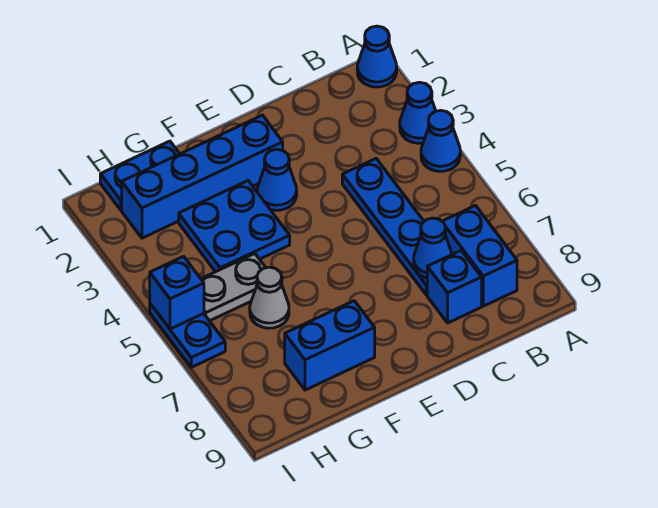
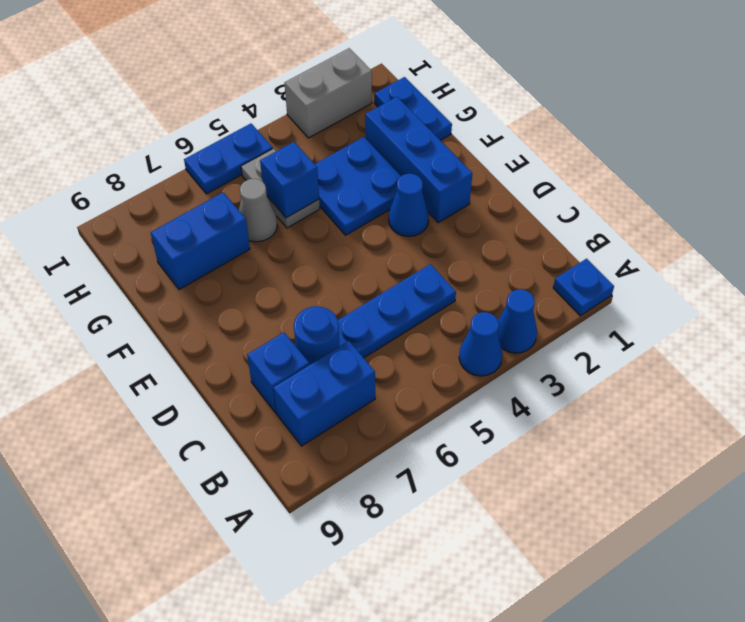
blue cone A1 level 1 -> blue plate A1 level 1
blue cone C7 level 2 -> blue round brick C7 level 2
blue brick E2:H2 level 1 -> blue brick E2:G2 level 1
blue brick F8:G8 level 1 -> blue brick G7:G8 level 1
none -> grey brick I2:I3 level 1
blue brick I5 level 2 -> blue brick G5 level 2

